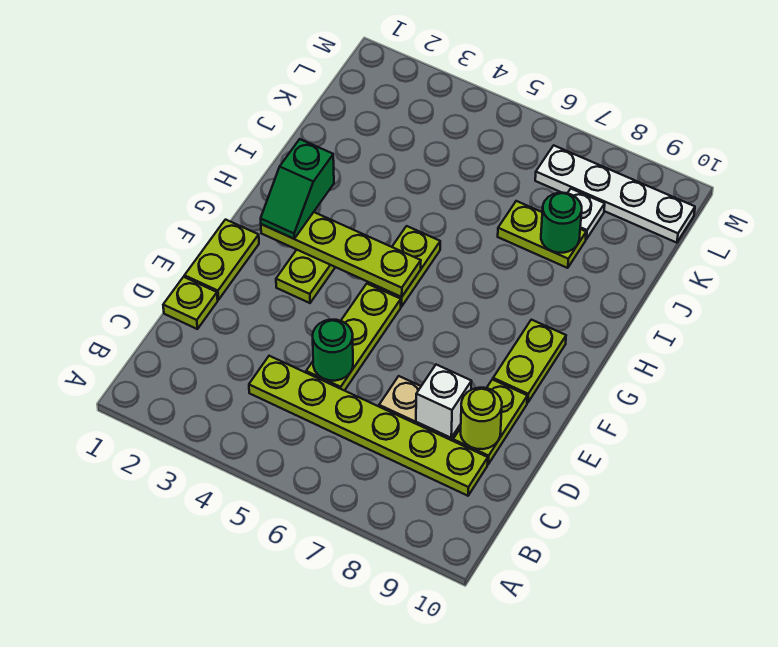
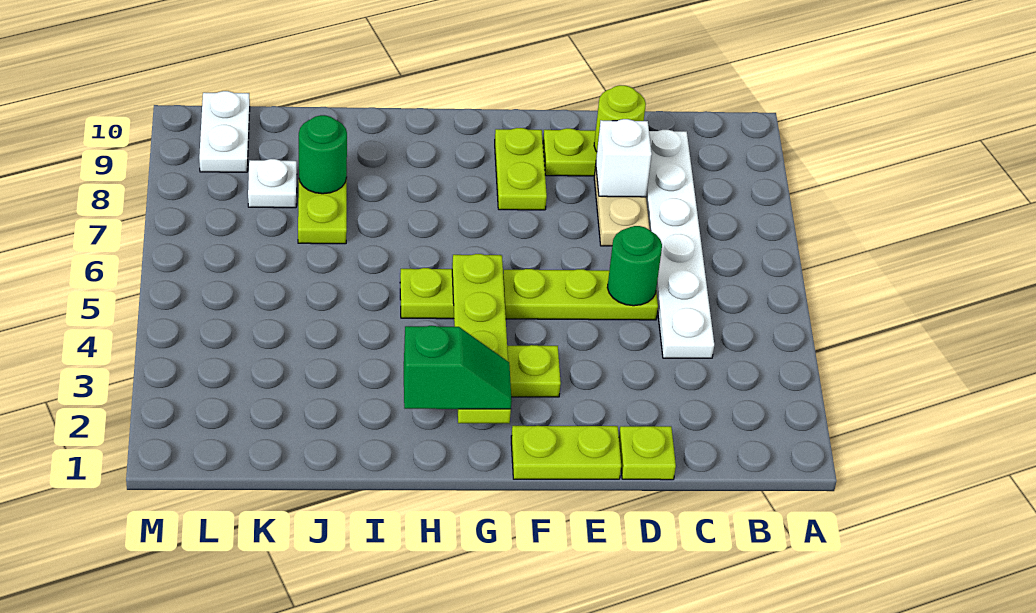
lime plate C4:C9 level 1 -> white plate C4:C9 level 1
lime plate F9:G9 level 1 -> lime plate F8:F9 level 1
white plate L7:L10 level 1 -> white plate L9:L10 level 1

